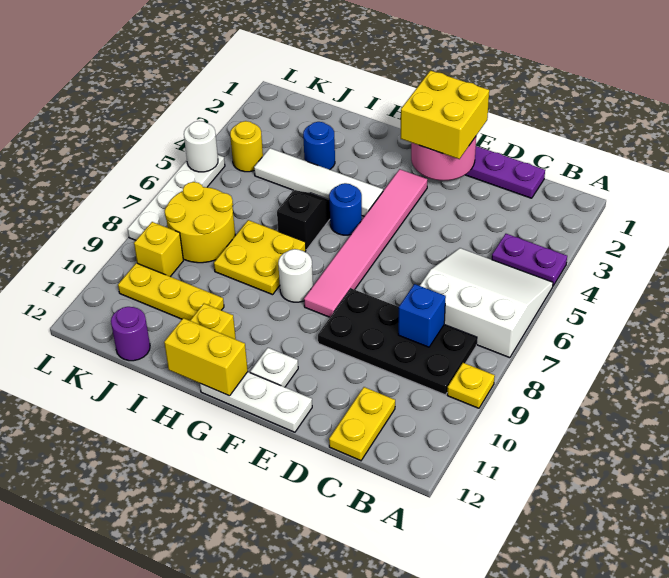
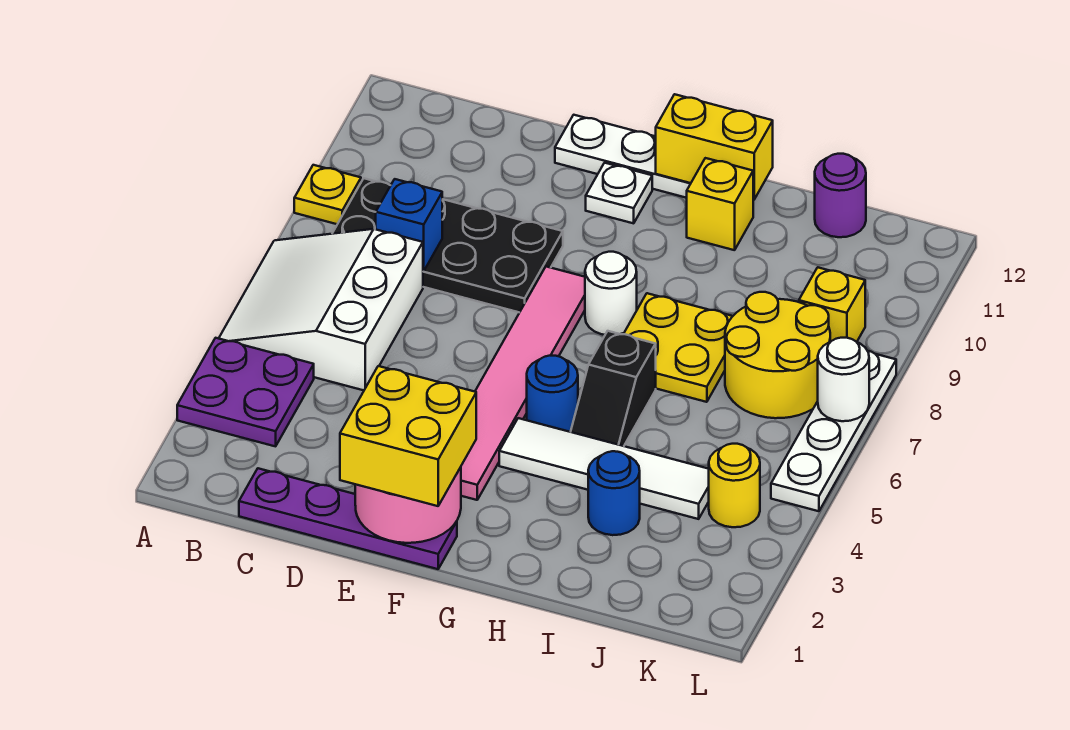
purple plate A4:B4 level 1 -> purple plate A3:B4 level 1
white slope A5:C7 level 1 top 7 -> white slope A5:C7 level 1 top C
yellow plate C11:C12 level 1 -> none
yellow plate I10:K10 level 1 -> none
white round brick L5 level 2 -> white round brick L7 level 2

